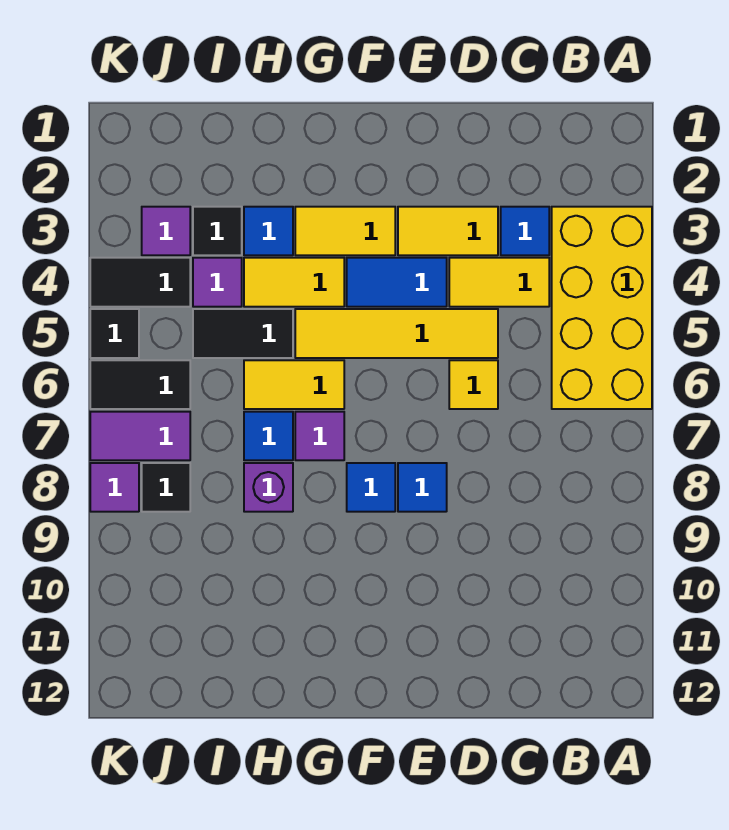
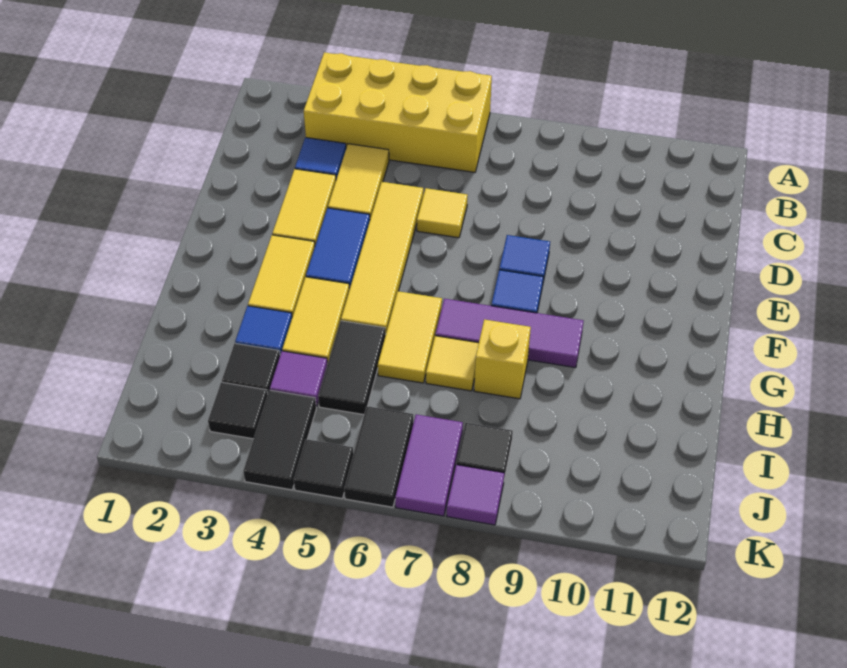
purple tile G7 level 1 -> purple tile G7:G9 level 1
blue tile H7 level 1 -> yellow tile H7 level 1
purple brick H8 level 1 -> yellow brick H8 level 1
purple tile J3 level 1 -> black tile J3 level 1

